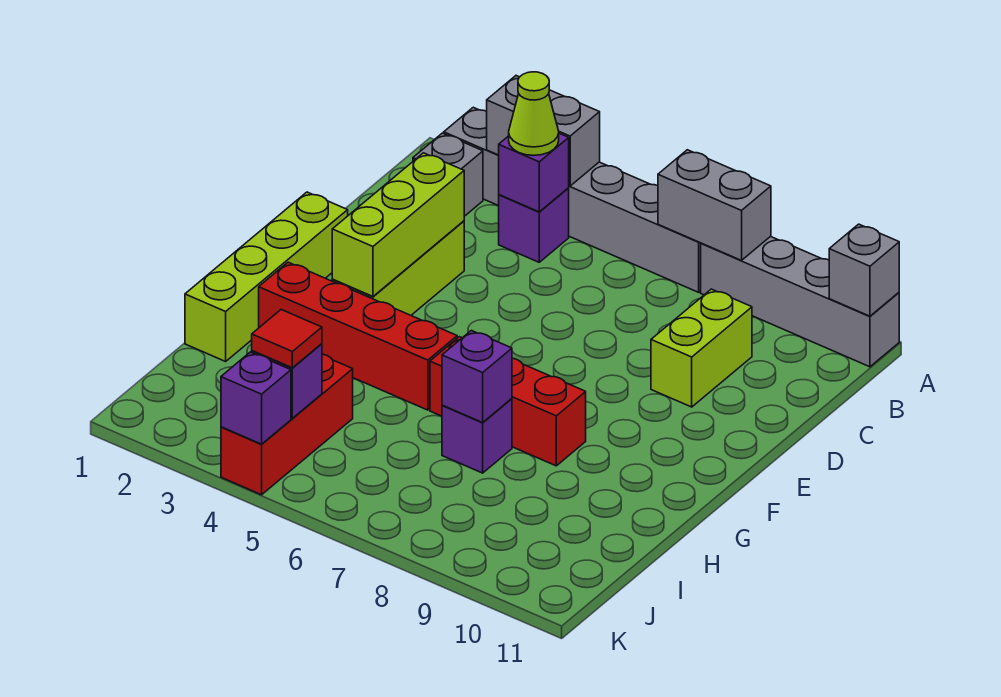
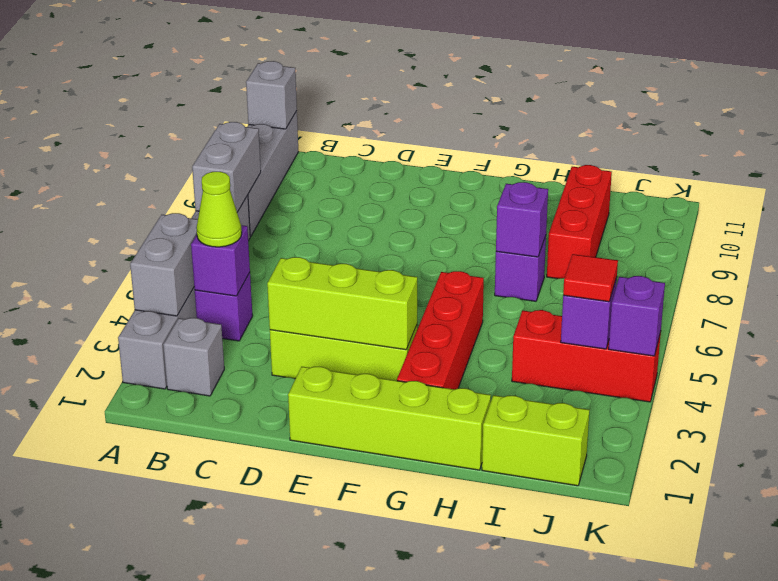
lime brick C9:D9 level 1 -> lime brick I1:J1 level 1
red brick G6:G8 level 1 -> red brick I8:I10 level 1

